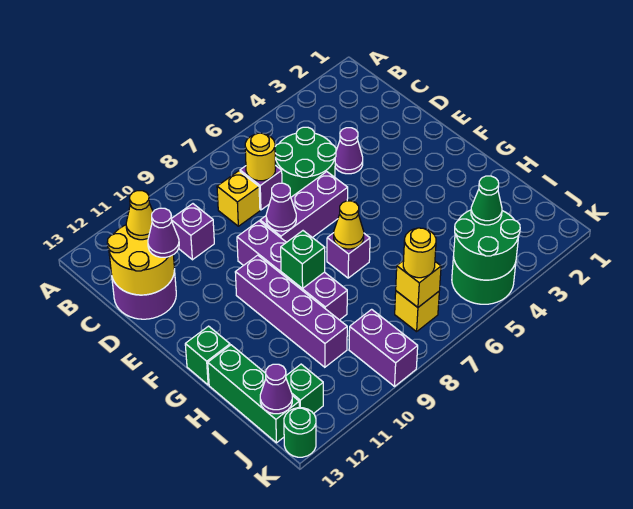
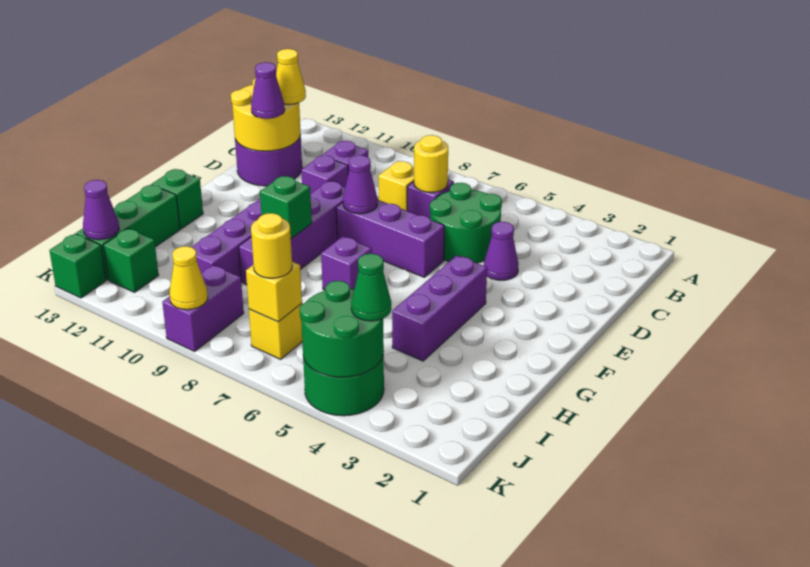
none -> purple brick D10 level 1
none -> purple brick F4:H4 level 1
yellow cone G7 level 2 -> yellow cone K9 level 2
green round brick K13 level 1 -> green brick K13 level 1

